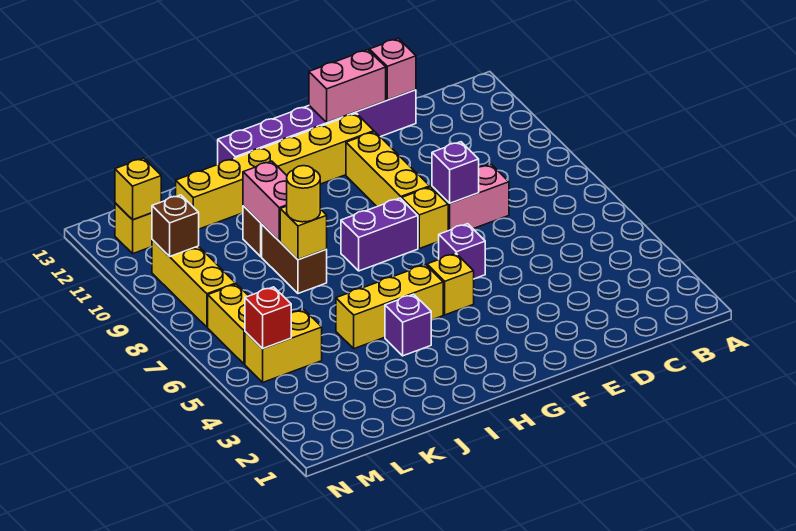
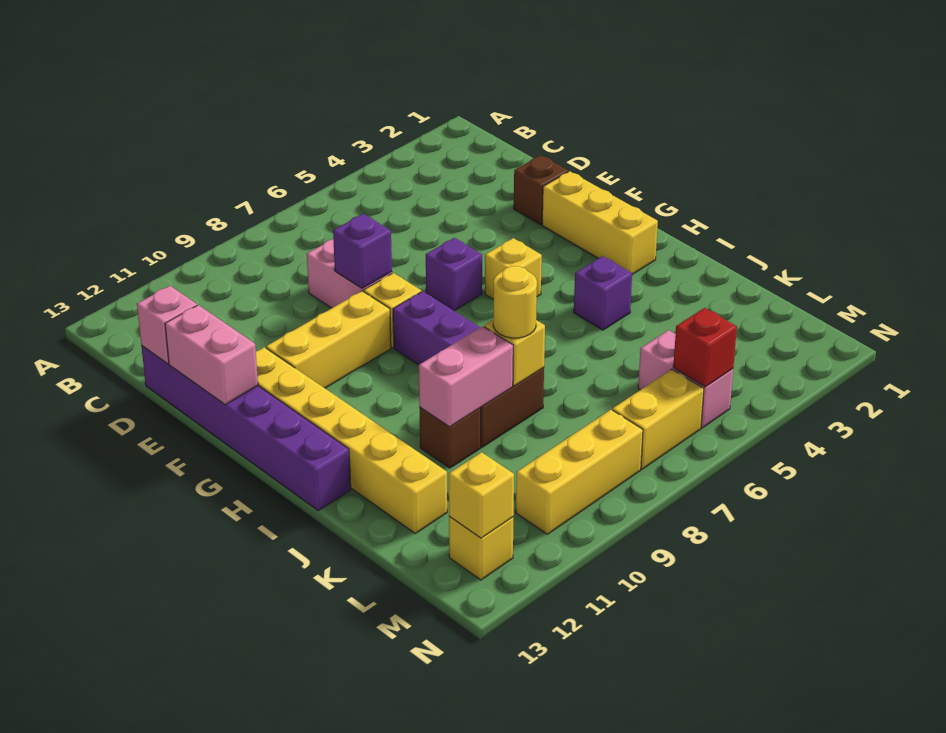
yellow brick H5:J5 level 1 -> yellow brick F2:H2 level 1
yellow brick L5:M5 level 1 -> pink brick L5:M5 level 1
brown brick M10 level 2 -> brown brick E2 level 1

